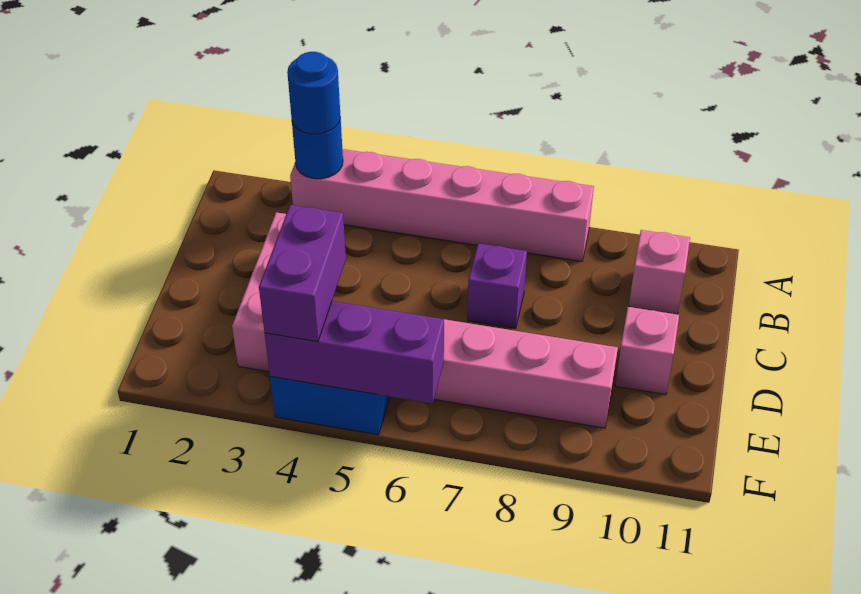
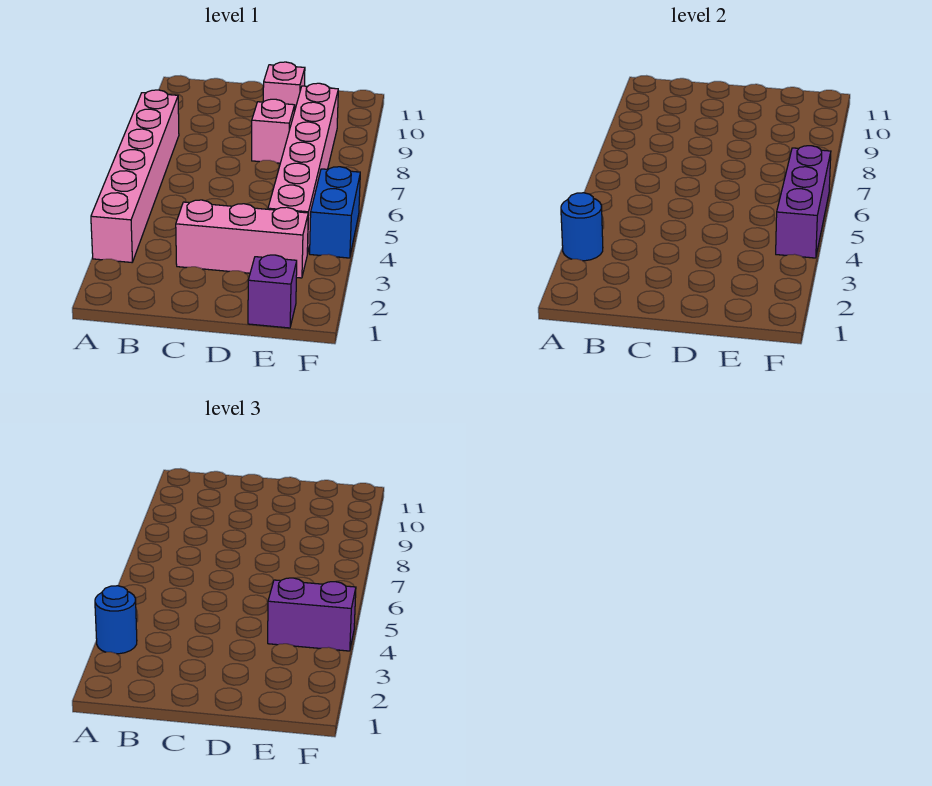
pink brick B10 level 1 -> pink brick D8 level 1
purple brick C7 level 1 -> purple brick E1 level 1

